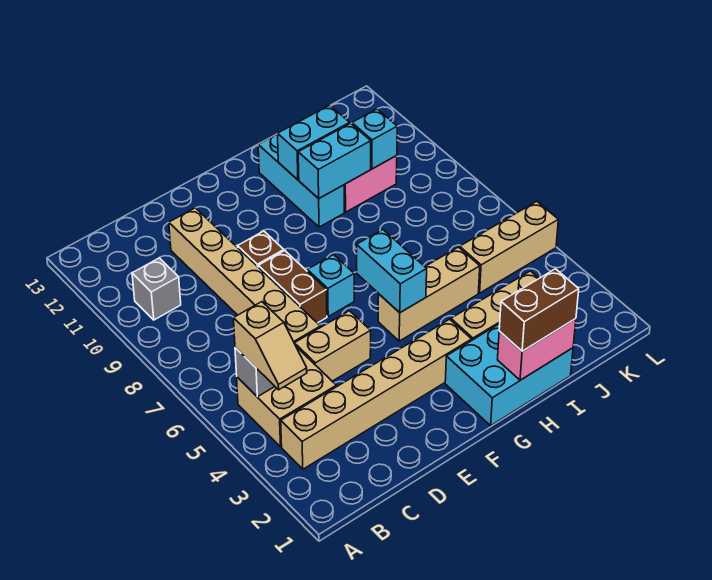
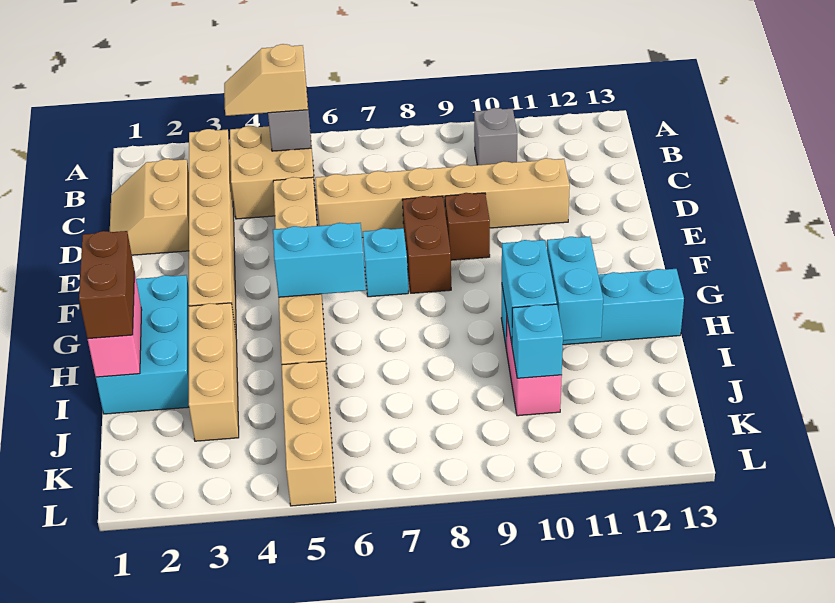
none -> tan slope C1:D2 level 1 top 2
brown brick E7:E8 level 1 -> brown brick E8:F8 level 1
cyan brick H10:H12 level 1 -> cyan brick H10:H13 level 1

